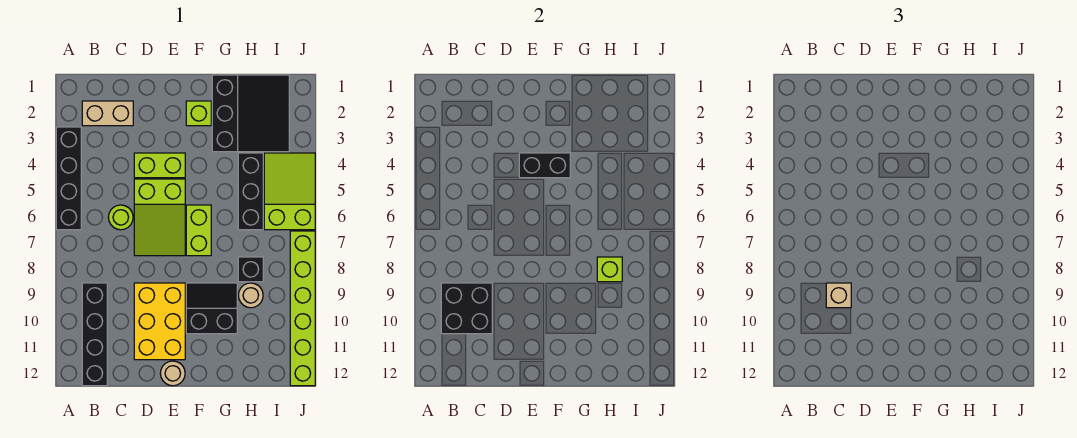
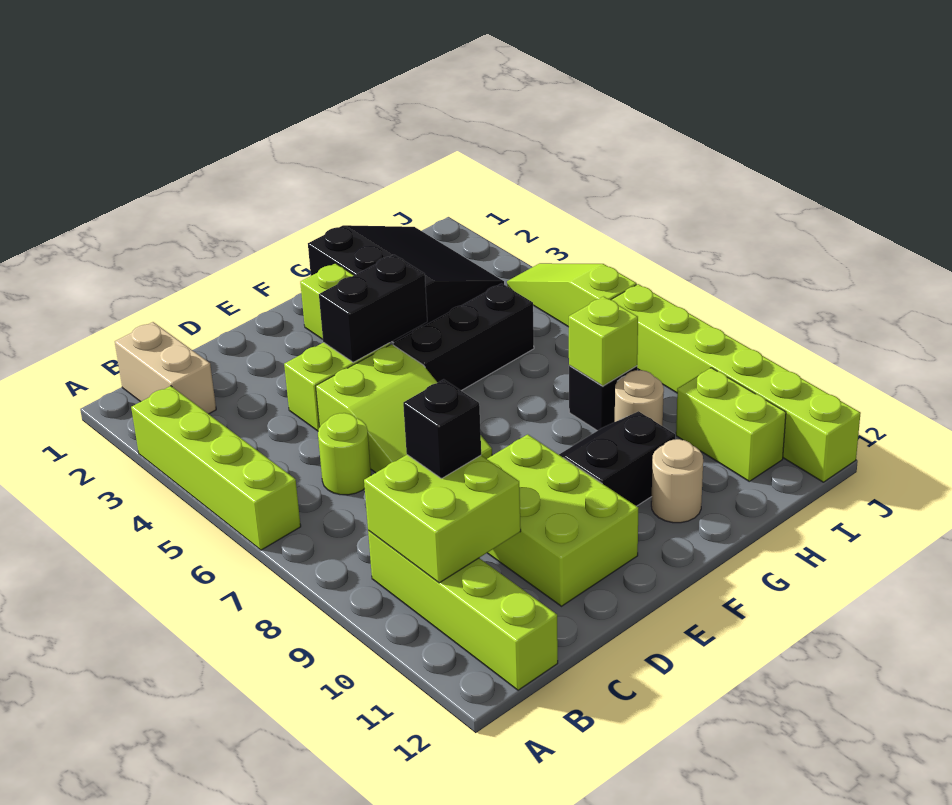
black brick A3:A6 level 1 -> lime brick A3:A6 level 1
tan brick B2:C2 level 1 -> tan brick B1:B2 level 1
black brick B9:B12 level 1 -> lime brick B9:B12 level 1
black brick B9:C10 level 2 -> lime brick B9:C10 level 2
tan brick C9 level 3 -> black brick C9 level 3
yellow brick D9:E11 level 1 -> lime brick D9:E11 level 1
tan round brick E12 level 1 -> tan round brick G11 level 1
lime brick F6:F7 level 1 -> lime brick I10:I11 level 1
black brick H4:H6 level 1 -> black brick F5:H5 level 1
lime slope I4:J6 level 1 top 6 -> lime slope J4:J6 level 1 top 6

